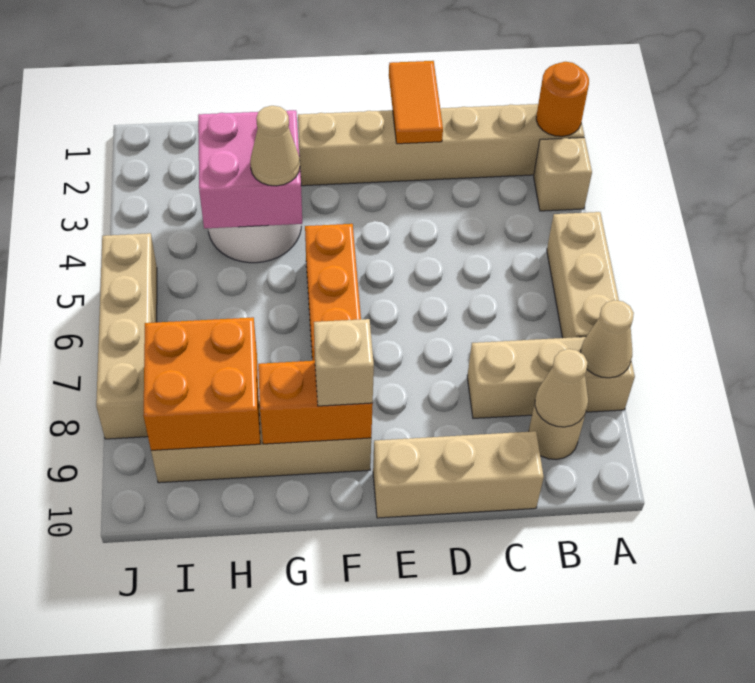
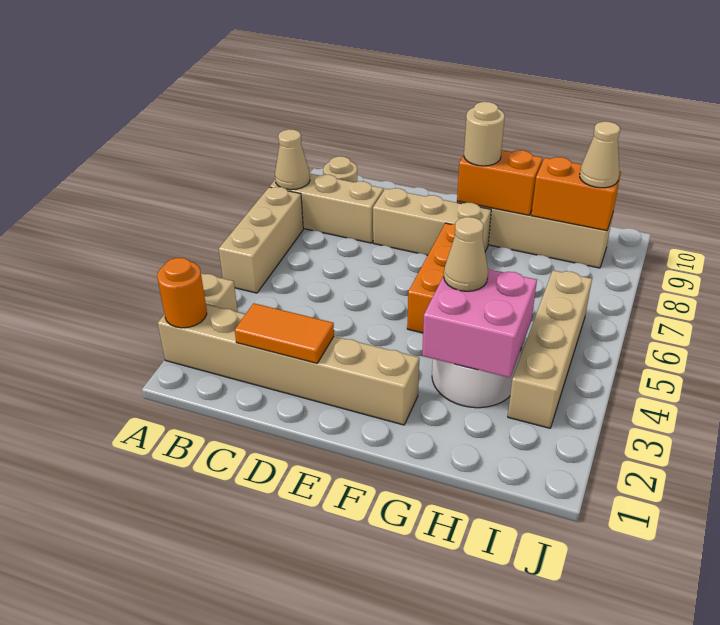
tan cone B9 level 2 -> tan cone I9 level 3
tan brick C10:E10 level 1 -> tan brick D8:F8 level 1
orange tile D1:D2 level 2 -> orange tile C2:D2 level 2
tan brick F9 level 3 -> tan round brick F9 level 3
orange brick H8:I9 level 2 -> orange brick H9:I9 level 2
tan brick J5:J8 level 1 -> tan brick I3:I6 level 1

